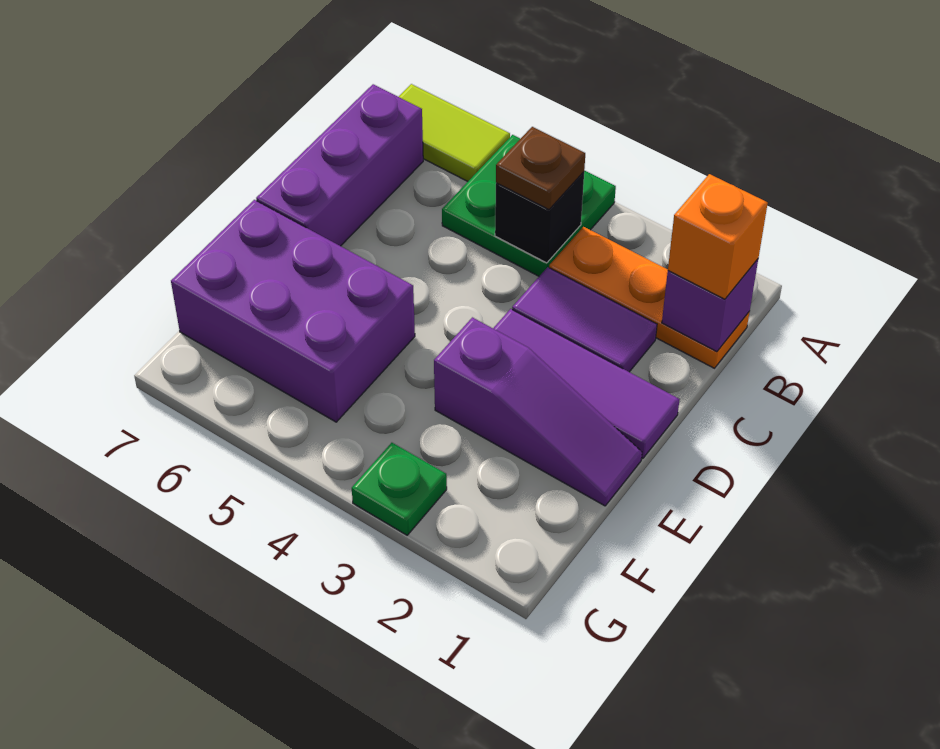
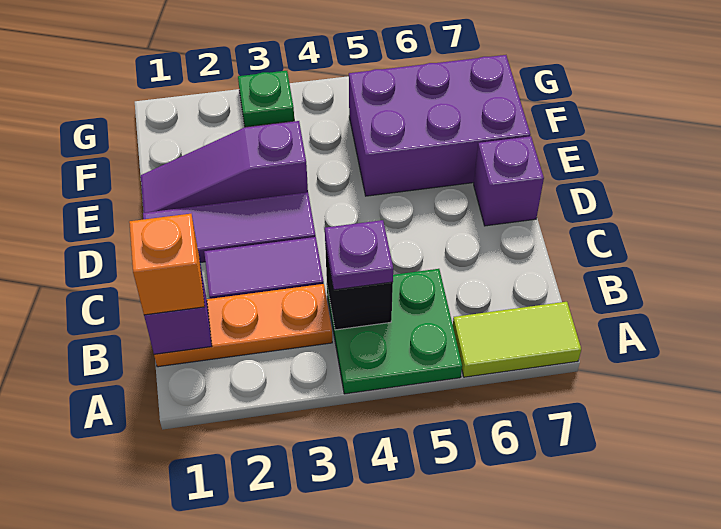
brown plate B4 level 3 -> purple plate B4 level 3
purple brick B7:D7 level 1 -> purple brick D7 level 1

